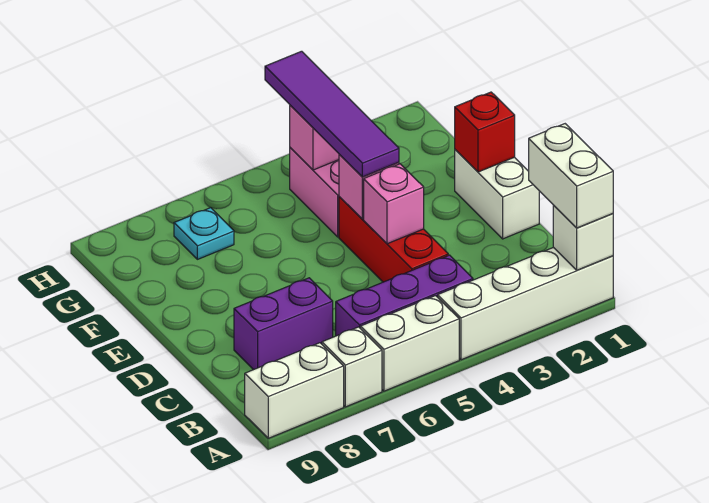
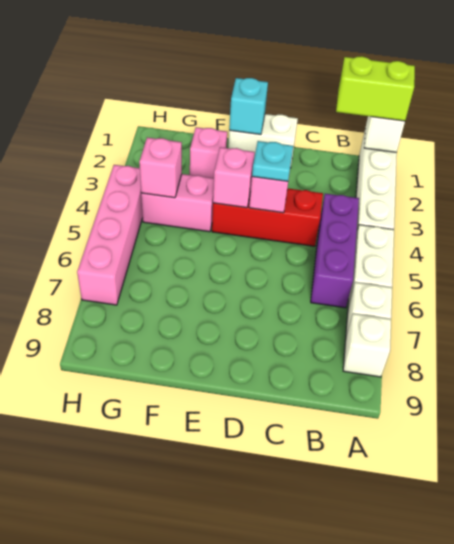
white brick A1:B1 level 3 -> lime brick A1:B1 level 3
white brick A8:A9 level 1 -> white brick A8 level 1
purple brick C7:C8 level 1 -> none
red brick E1 level 2 -> cyan brick E1 level 2
purple tile E4:H4 level 3 -> none
none -> pink brick F2 level 1
cyan plate G7 level 1 -> cyan plate D4 level 3
none -> pink brick H4:H7 level 1

